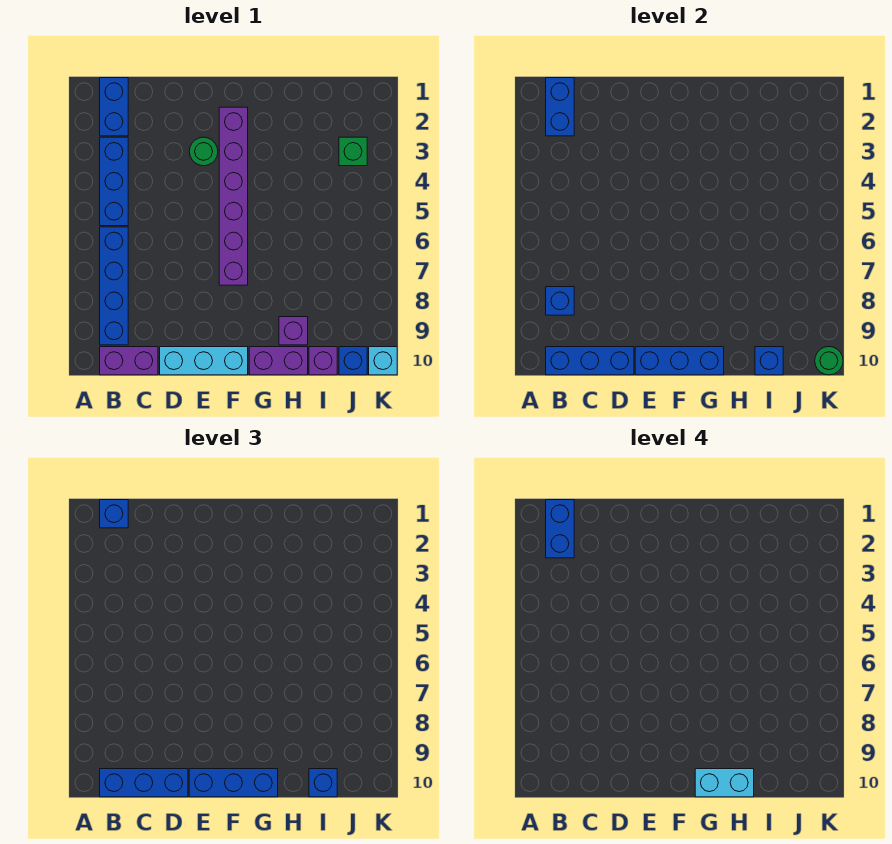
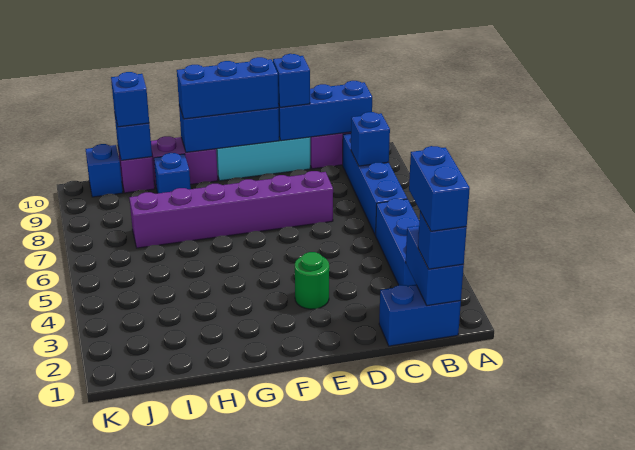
blue brick B1:B2 level 1 -> blue brick B1:C1 level 1
blue brick B10:D10 level 3 -> blue brick D10 level 3
purple brick F2:F7 level 1 -> purple brick D7:I7 level 1
cyan brick G10:H10 level 4 -> none
purple brick H9 level 1 -> blue brick H9 level 1
green brick J3 level 1 -> none
cyan brick K10 level 1 -> none
green round brick K10 level 2 -> none

